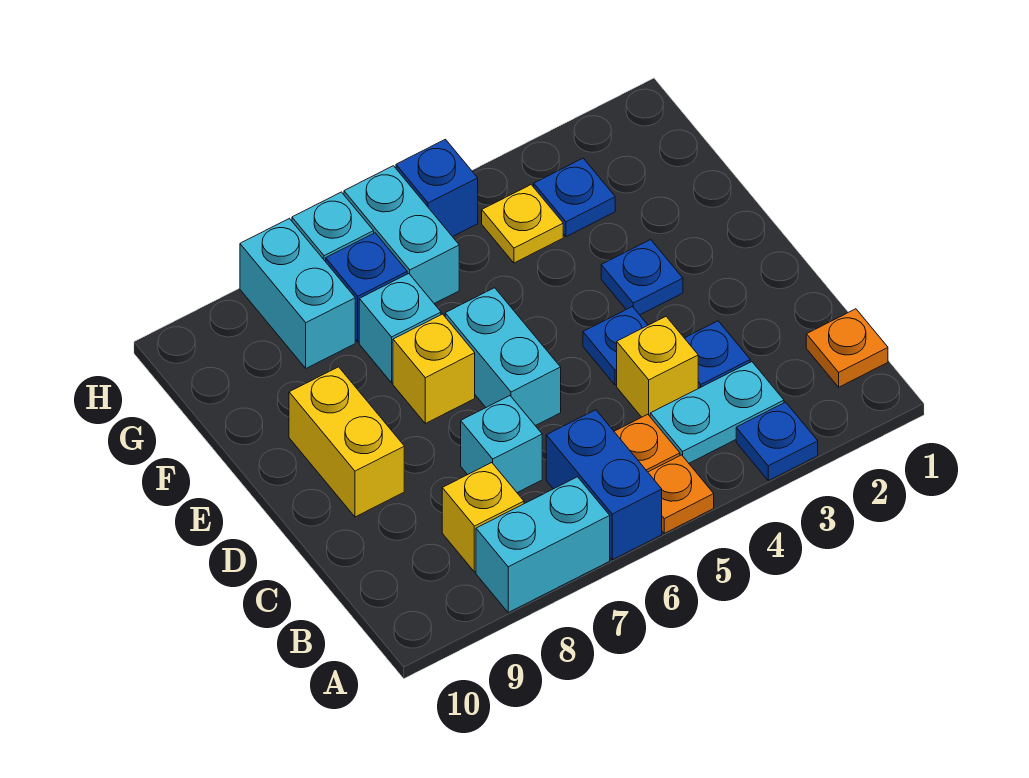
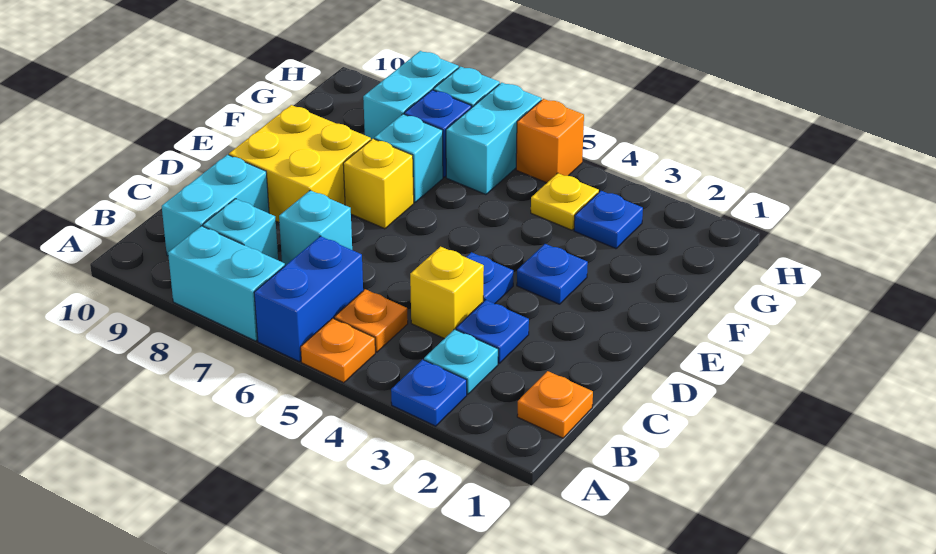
cyan plate B3:B4 level 1 -> cyan plate B3 level 1
yellow brick B8 level 1 -> cyan brick B8 level 1
cyan brick D6:E6 level 1 -> cyan brick B9:C9 level 1
yellow brick D9:E9 level 1 -> yellow brick D8:E9 level 1
blue brick H5 level 1 -> orange brick H5 level 1

